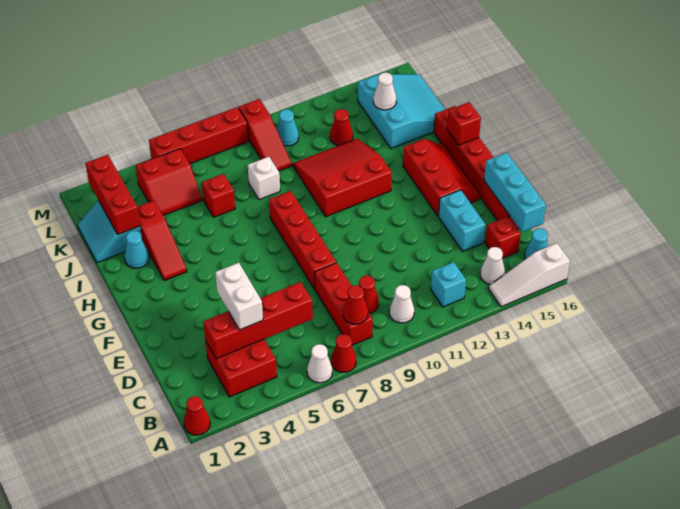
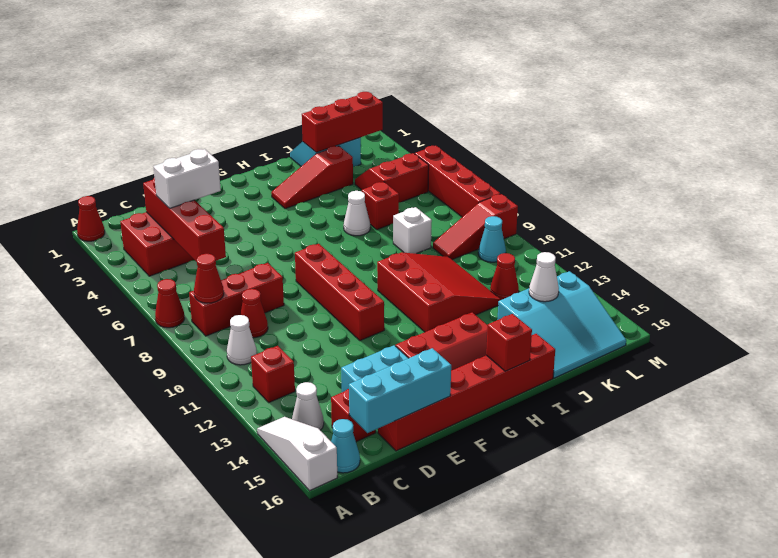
white cone A6 level 1 -> white cone I6 level 1
cyan brick B12 level 1 -> red brick B12 level 1
red brick E8:H8 level 1 -> red brick F8:F11 level 1
cyan cone I2 level 1 -> none
red slope K4:L5 level 1 top L -> red slope K4:L5 level 1 top 5

